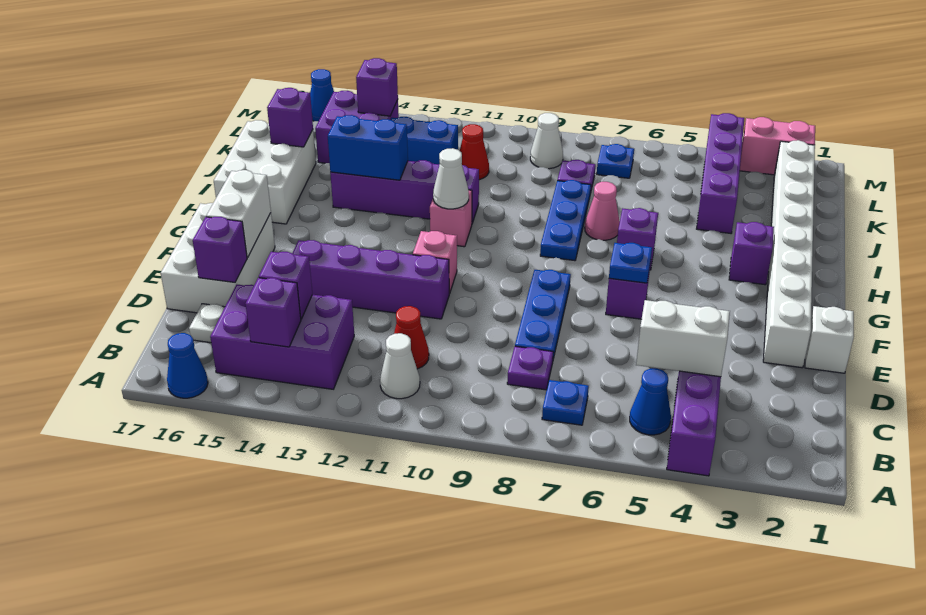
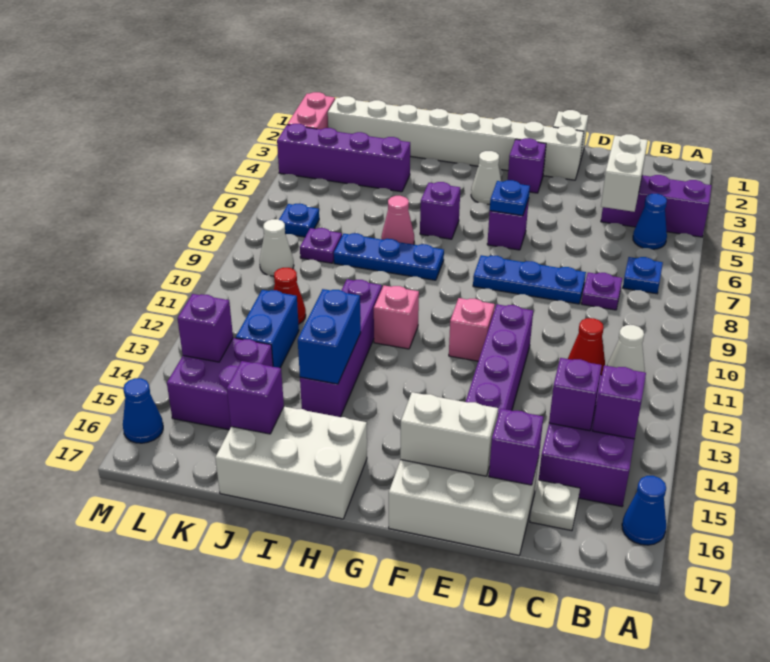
purple brick H3 level 1 -> purple brick F3 level 1
white cone H11 level 2 -> white cone G4 level 1

